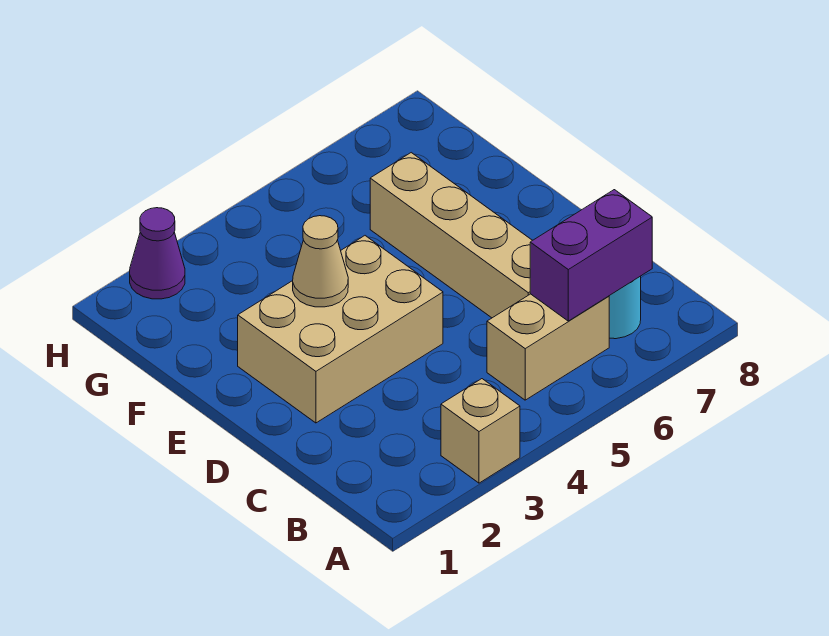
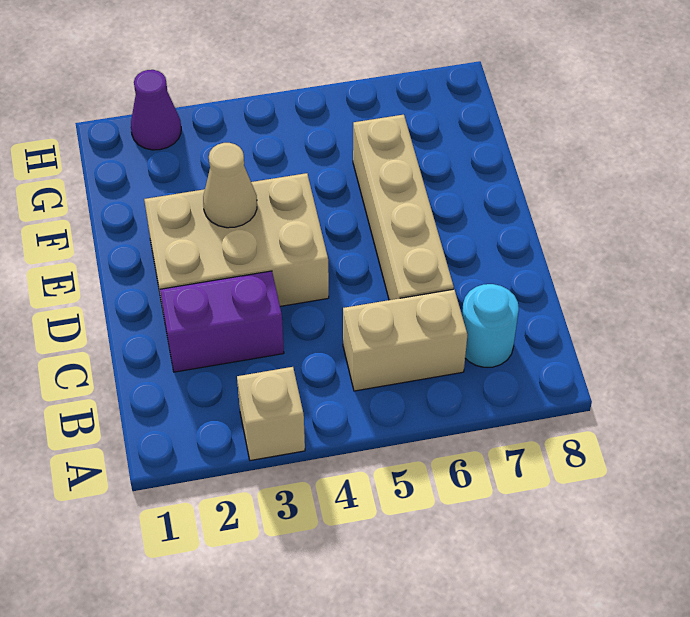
purple brick B6:B7 level 2 -> purple brick C2:C3 level 1

